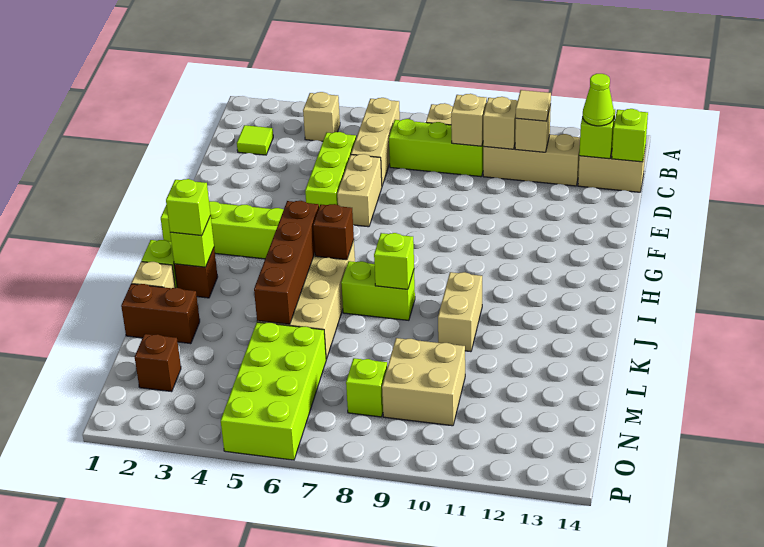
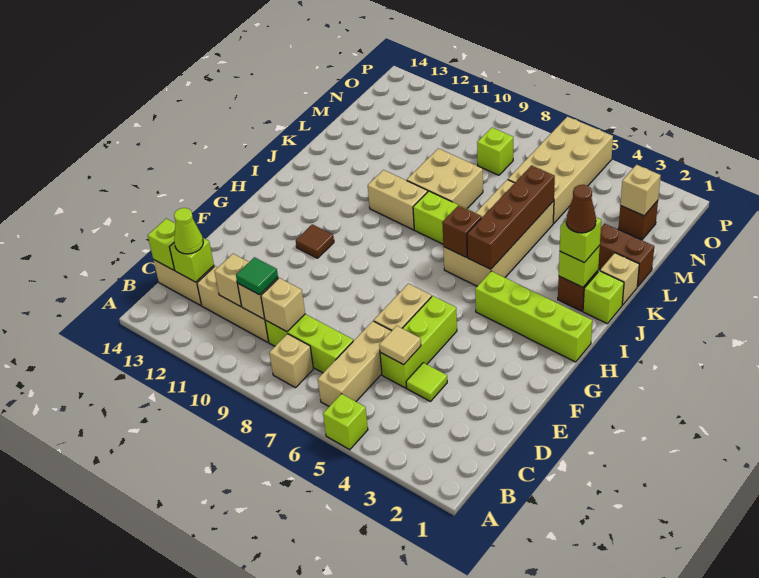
tan brick B4 level 1 -> tan brick N2 level 2
lime tile C2 level 1 -> lime tile D4 level 1
none -> green tile C10 level 3
tan tile C11 level 3 -> tan tile D5 level 2
none -> brown tile G11 level 1
none -> brown cone J2 level 4
lime brick J8 level 2 -> lime brick A5 level 1
tan brick J10:K10 level 1 -> tan brick J9:J10 level 1
lime brick M5:P6 level 1 -> tan brick M5:P6 level 1
tan brick M9:N10 level 1 -> tan brick K8:L9 level 1

